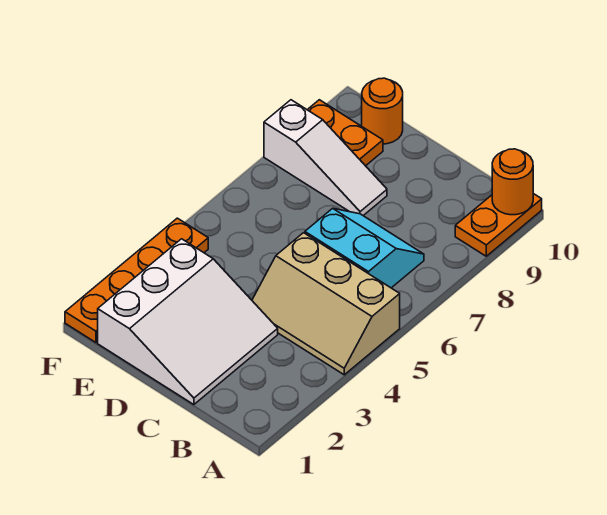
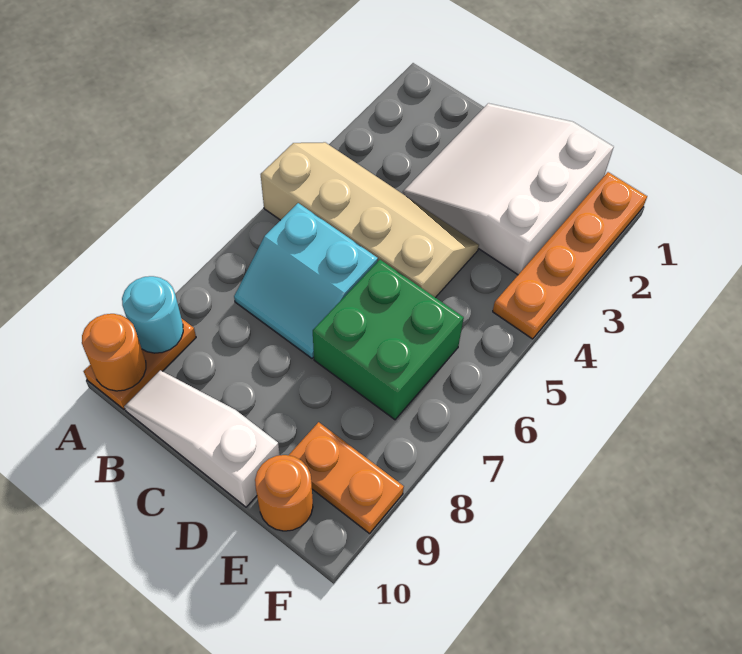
tan slope A4:C5 level 1 top 5 -> tan slope A4:D5 level 1 top 5
none -> cyan round brick A9 level 2
none -> green brick D6:E7 level 1
white slope D8:F8 level 1 top F -> white slope B10:D10 level 1 top D

